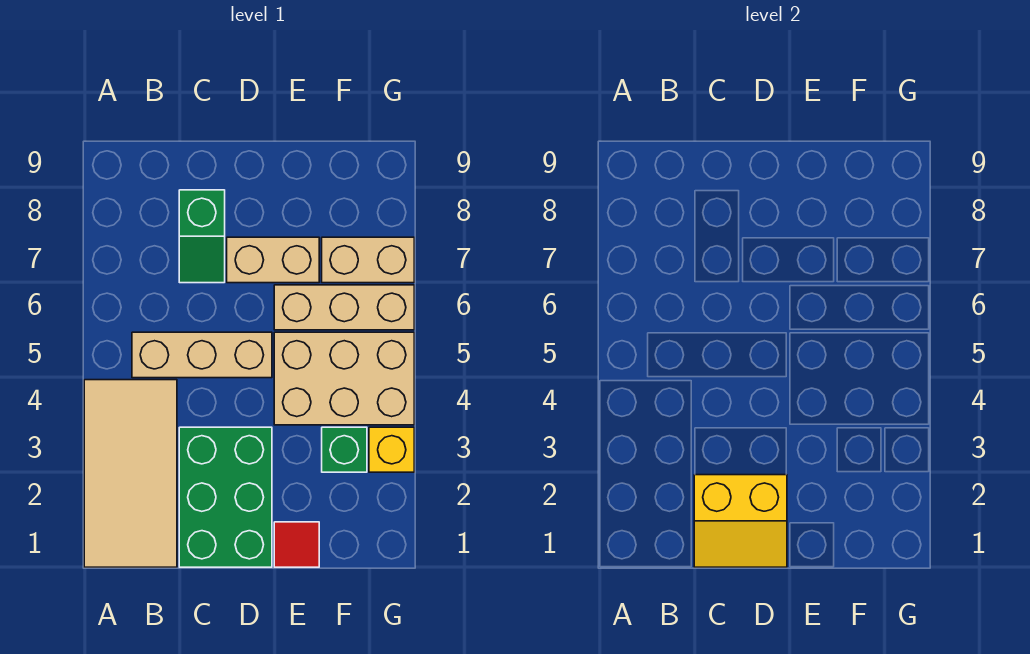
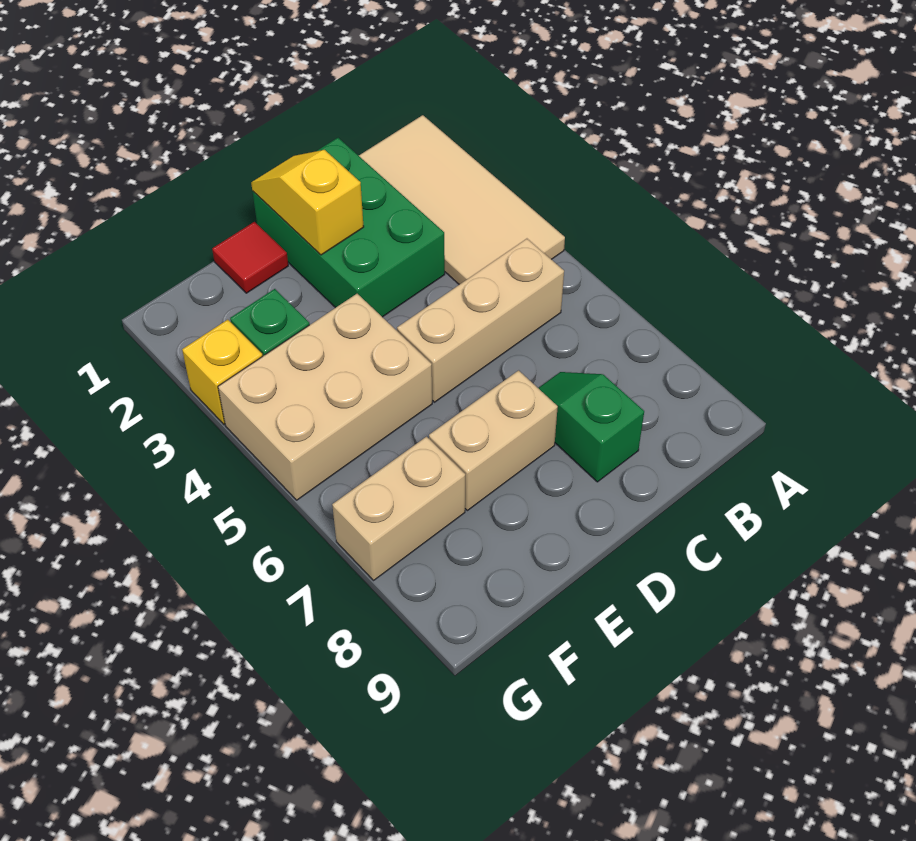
yellow slope C1:D2 level 2 top 2 -> yellow slope D1:D2 level 2 top 2
tan brick E6:G6 level 1 -> none

